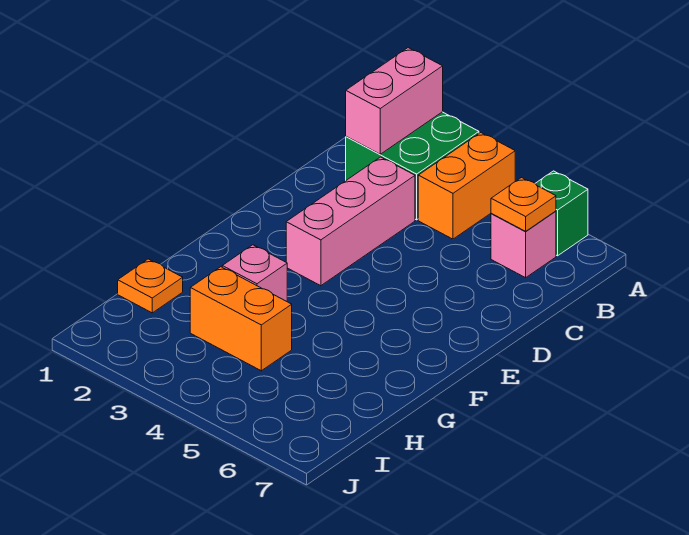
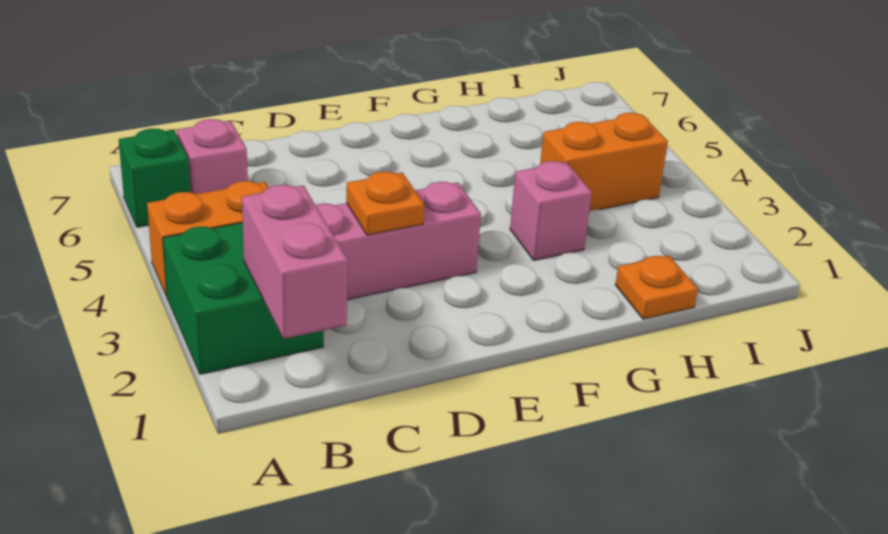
pink brick A2:B2 level 2 -> pink brick B1:B2 level 2
orange plate B6 level 2 -> orange plate D3 level 2
orange brick H3:H4 level 1 -> orange brick H4:I4 level 1

